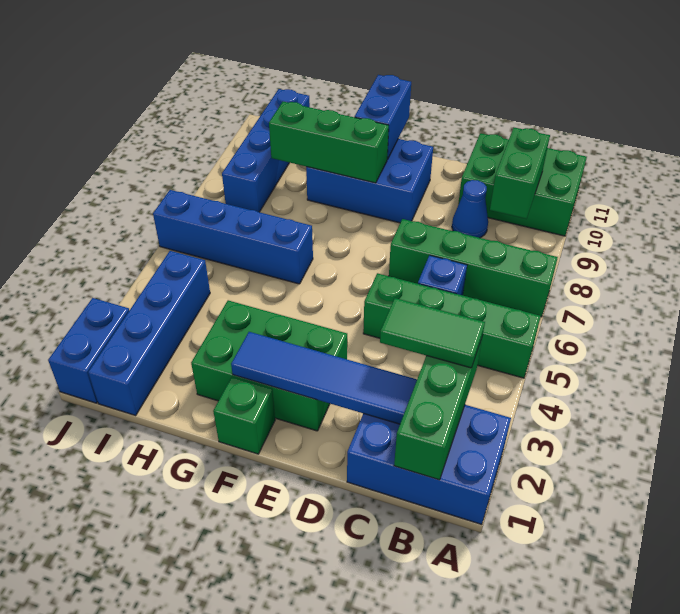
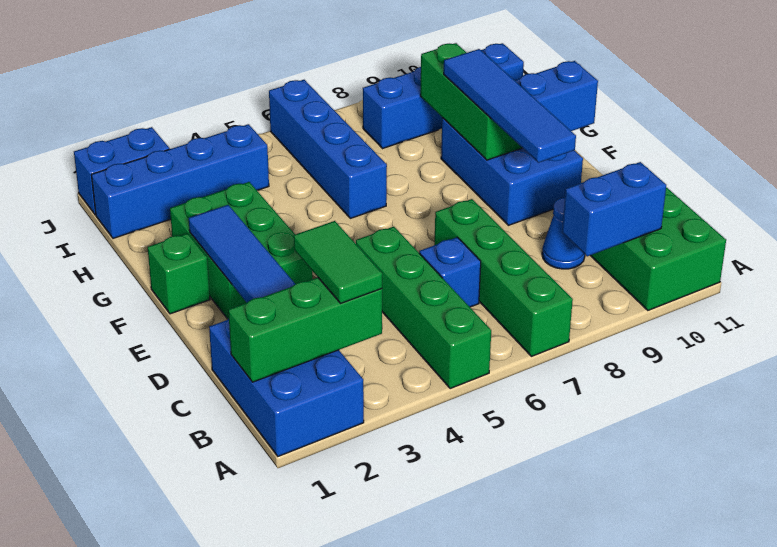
green brick B9:B10 level 2 -> blue brick B9:B10 level 2
none -> blue tile D9:G9 level 3

